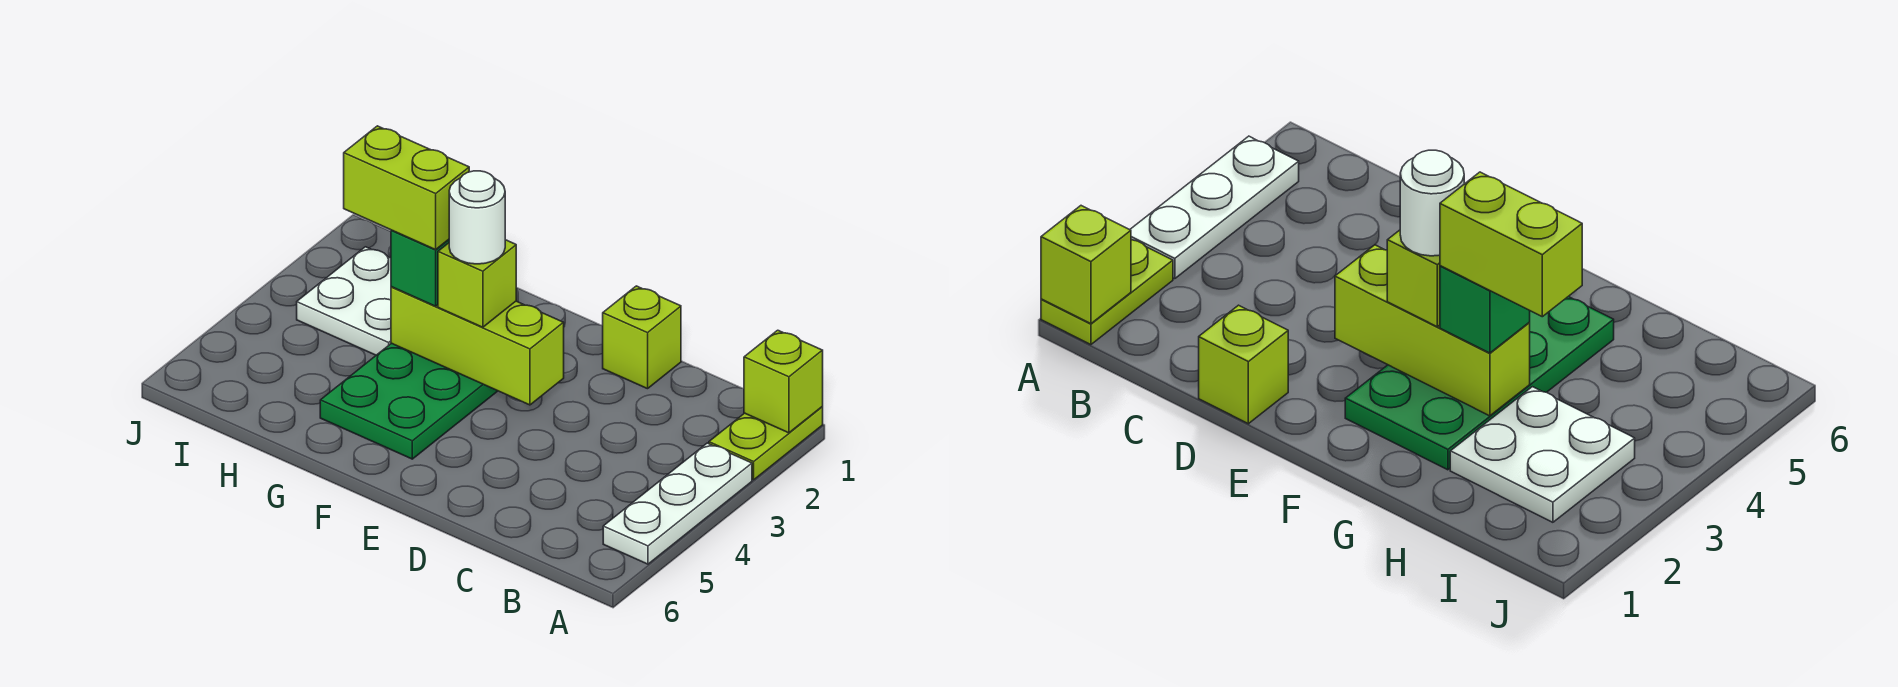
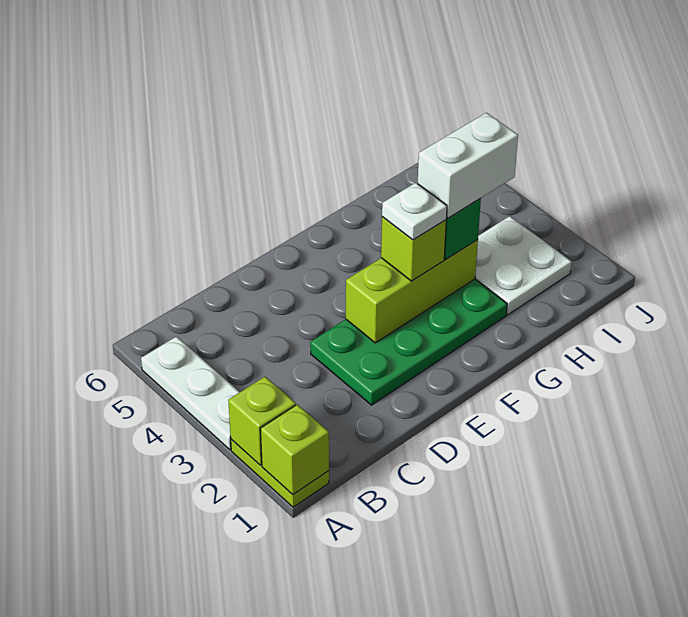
lime brick D1 level 1 -> lime brick A2 level 2
green plate F2:G5 level 1 -> green plate D2:G3 level 1
white round brick F3 level 4 -> white plate F3 level 4
lime brick G3:H3 level 4 -> white brick G3:H3 level 4

